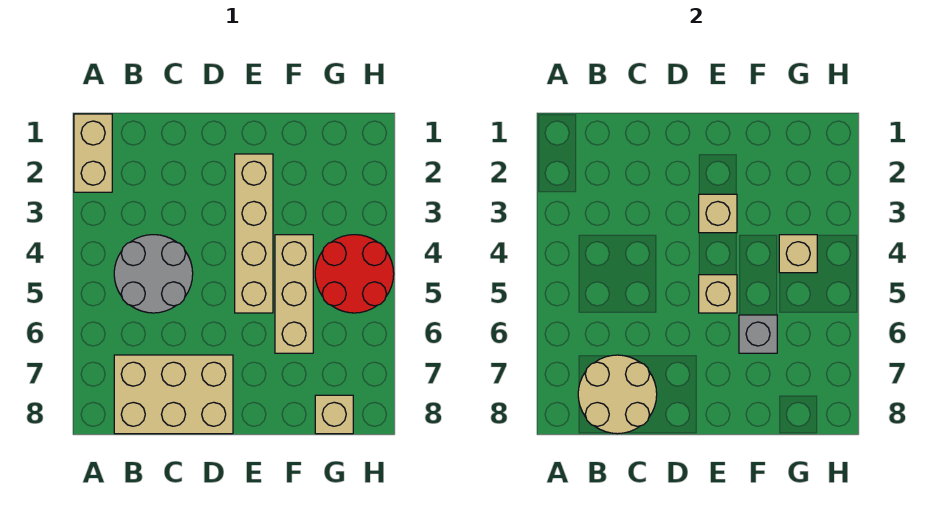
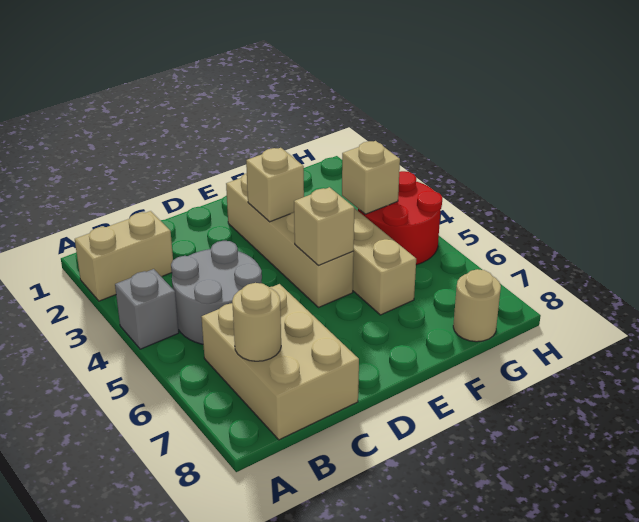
tan brick A1:A2 level 1 -> tan brick A2:B2 level 1
tan brick B7:D8 level 1 -> tan brick B6:C8 level 1
tan round brick B7:C8 level 2 -> tan round brick B7 level 2
grey brick F6 level 2 -> grey brick A4 level 1
tan brick G8 level 1 -> tan round brick G8 level 1

